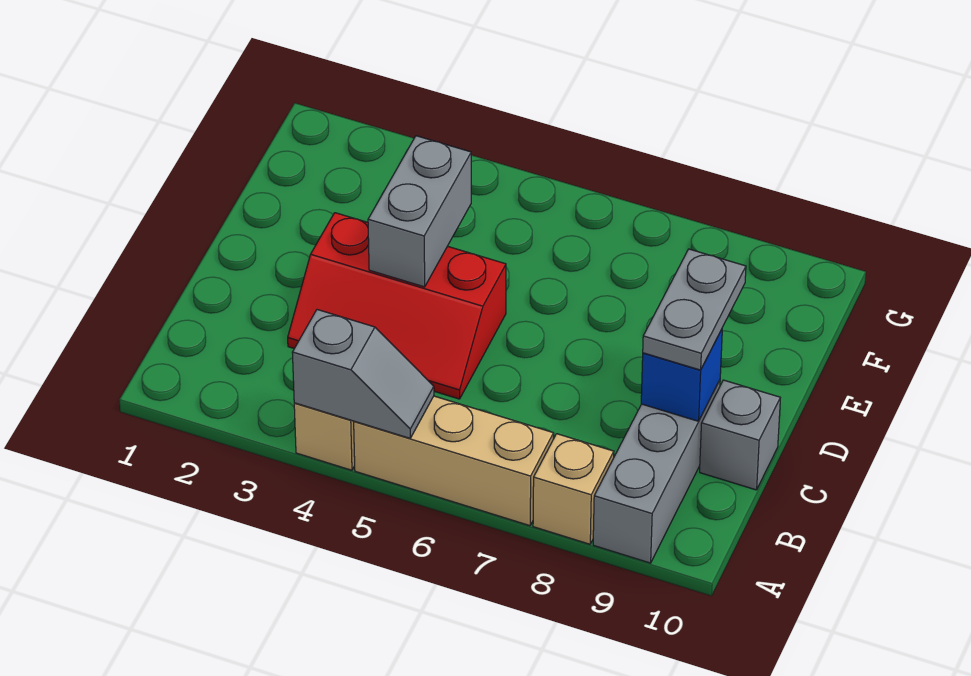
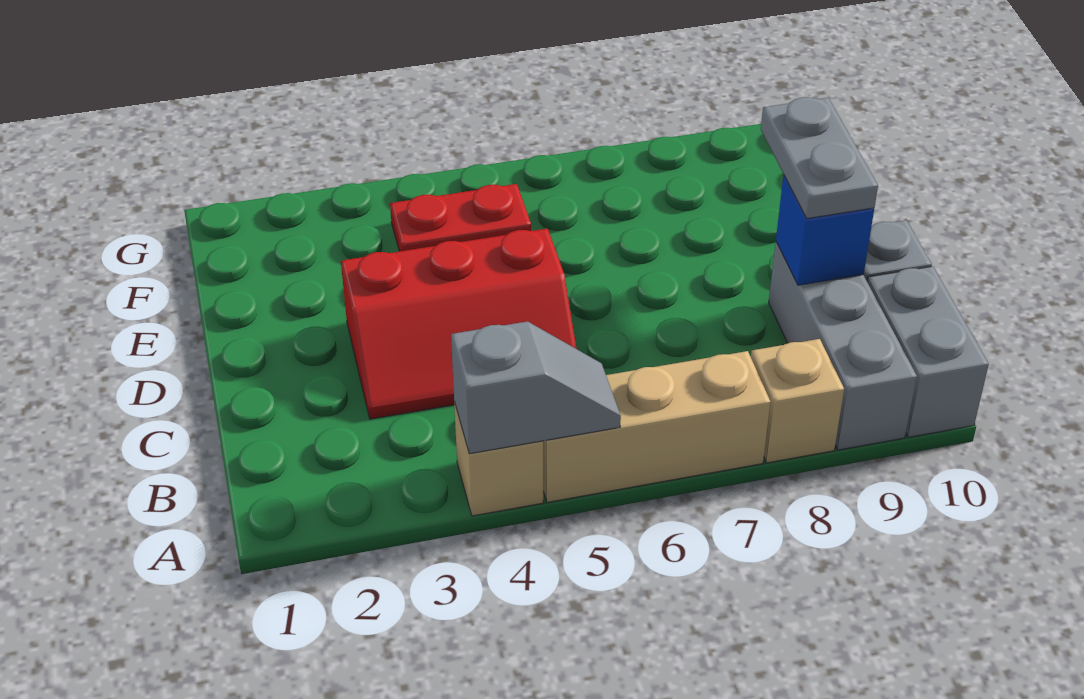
grey brick D4:E4 level 2 -> grey brick A10:B10 level 1
none -> red plate F4:F5 level 1

